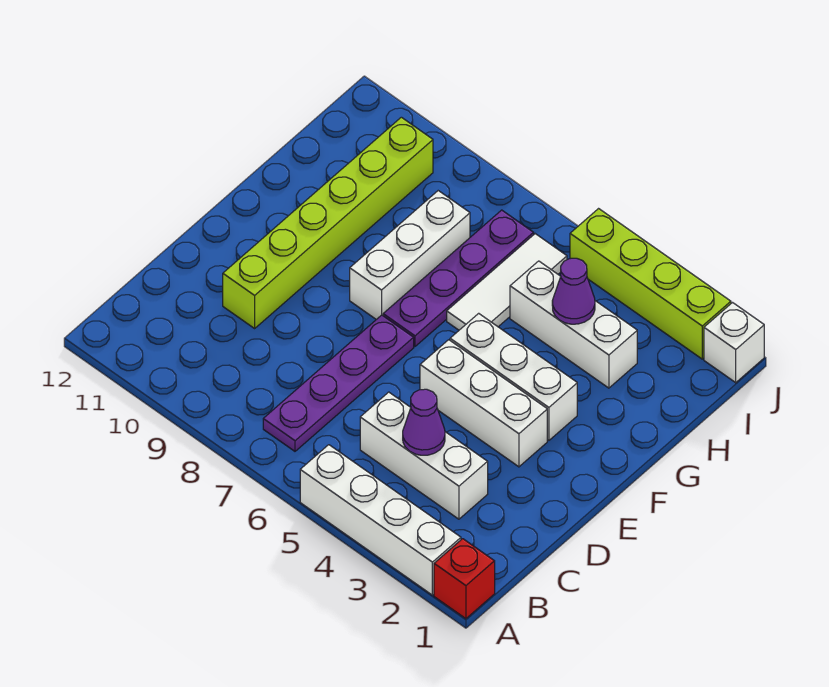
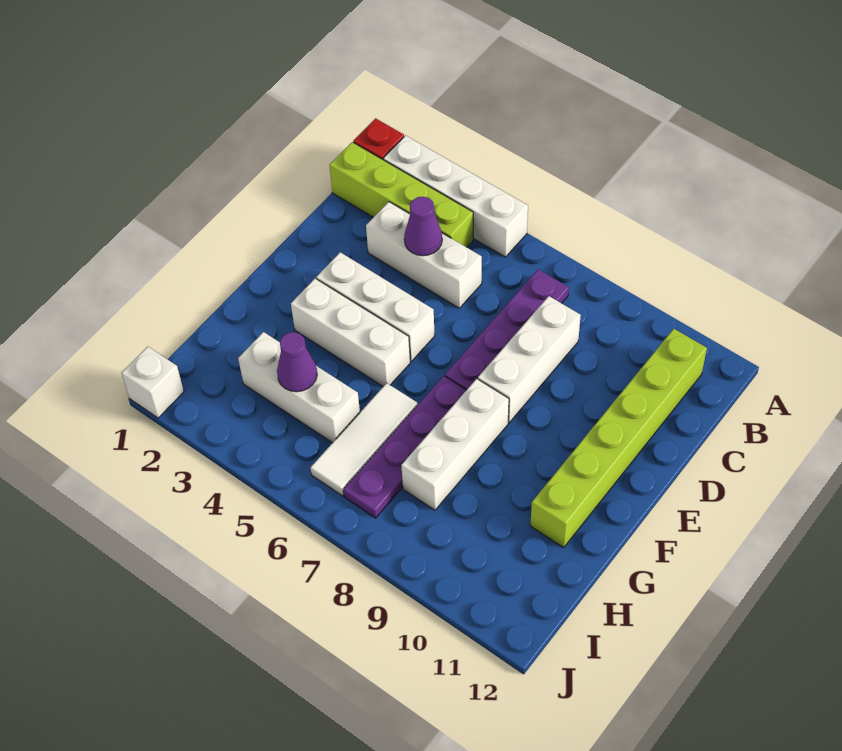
none -> white brick C8:E8 level 1
lime brick D10:I10 level 1 -> lime brick B11:G11 level 1
lime brick J2:J5 level 1 -> lime brick B1:B4 level 1

